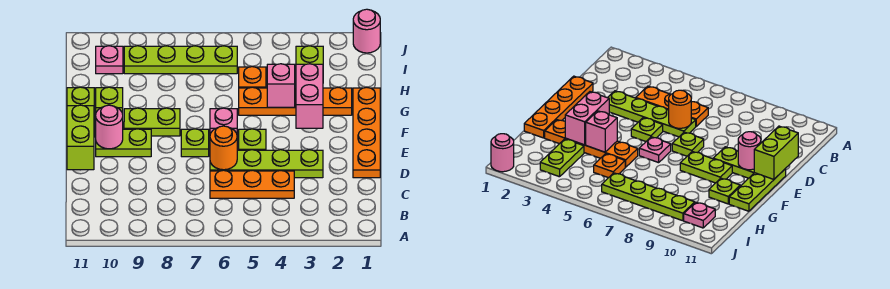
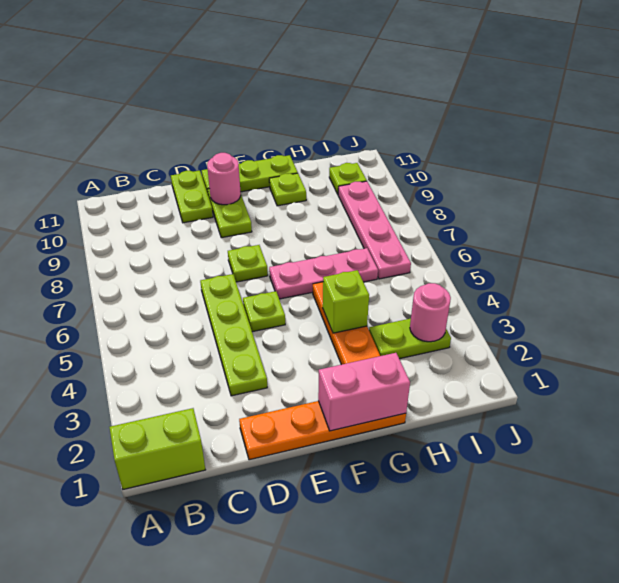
orange plate C4:C6 level 1 -> none
orange round brick D6 level 2 -> none
lime brick D11:E11 level 2 -> lime brick A1:B1 level 1
pink brick F3:G3 level 2 -> pink brick F1:G1 level 2
pink plate F6 level 1 -> pink plate F6:H6 level 1
lime plate F8:F9 level 1 -> lime plate D10:D11 level 1
pink brick G4 level 2 -> lime brick G4 level 2
orange plate H5 level 1 -> none
lime plate I6:I9 level 1 -> pink plate I6:I9 level 1
pink plate I10 level 1 -> lime plate I10 level 1
pink round brick J1 level 1 -> pink round brick I3 level 2

